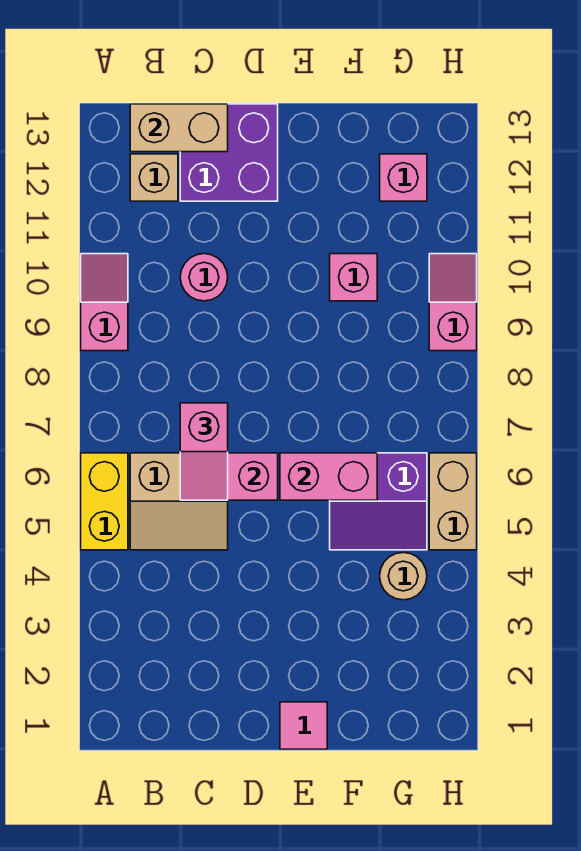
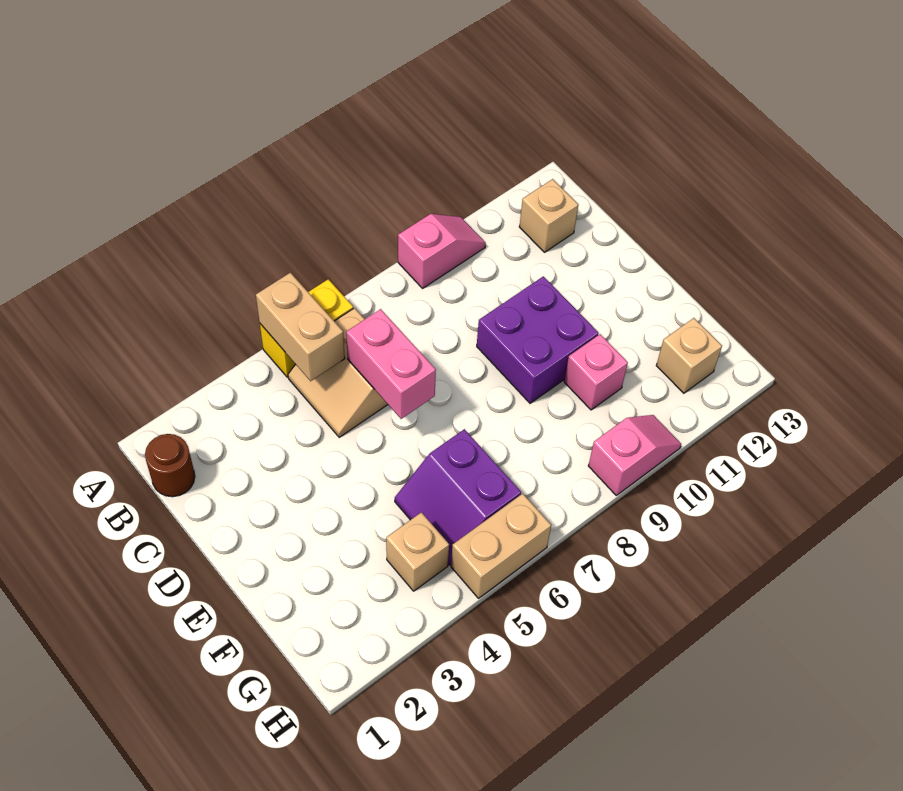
none -> brown round brick B1 level 1
tan brick B13:C13 level 2 -> tan brick A5:B5 level 2
pink slope C6:C7 level 3 top 7 -> none
pink round brick C10 level 1 -> none
purple brick C12:D13 level 1 -> purple brick D9:E10 level 1
pink tile E1 level 1 -> none
pink brick E6:F6 level 2 -> none
tan round brick G4 level 1 -> tan brick G4 level 1
pink brick G12 level 1 -> tan brick G12 level 1

